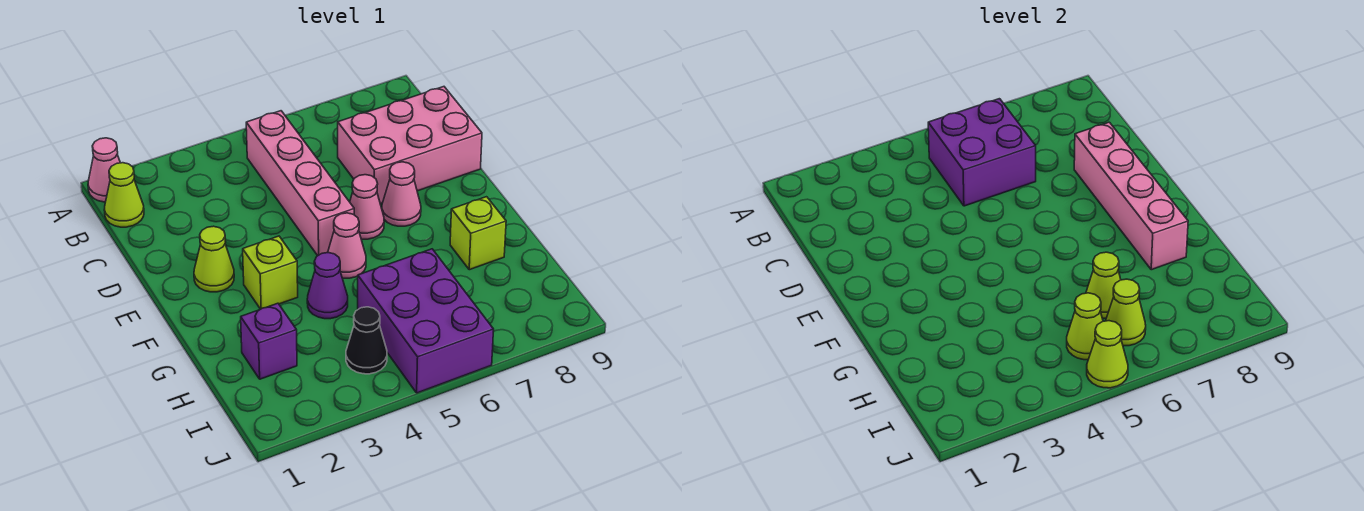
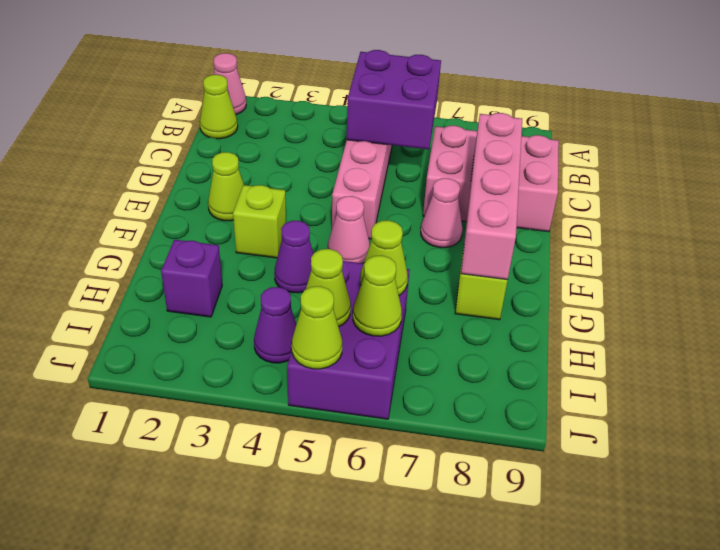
pink cone E6 level 1 -> none
black cone I4 level 1 -> purple cone I4 level 1

